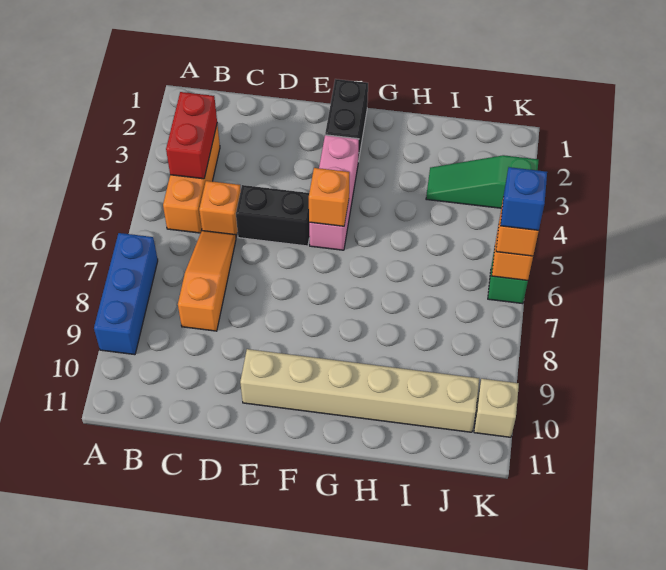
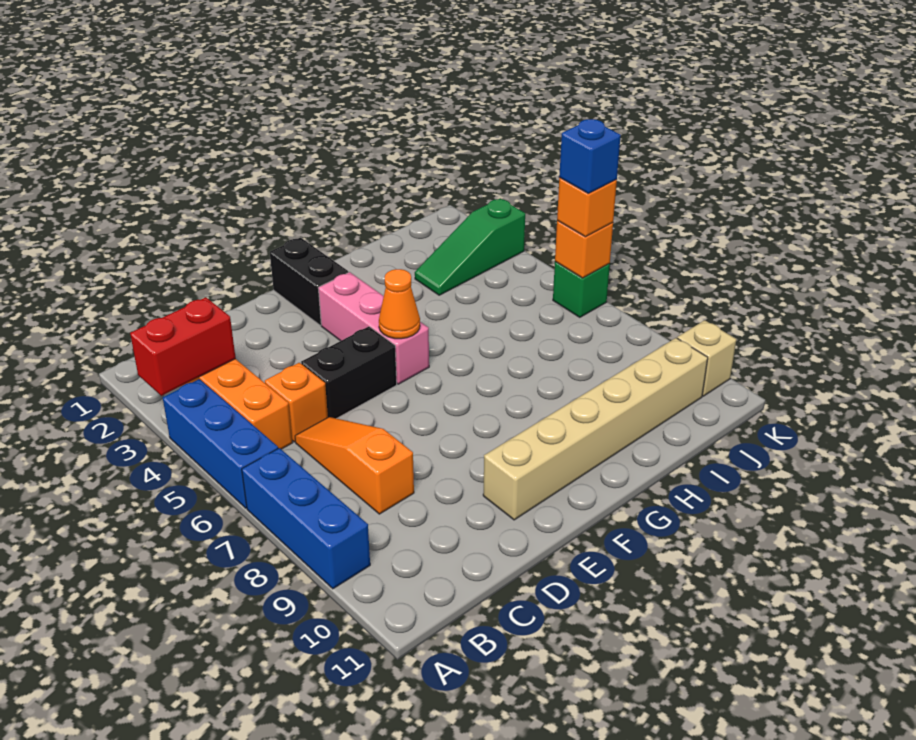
none -> blue brick A4:A6 level 1
red brick B3:B4 level 2 -> red brick A3:B3 level 2
orange brick F5 level 2 -> orange cone F5 level 2

